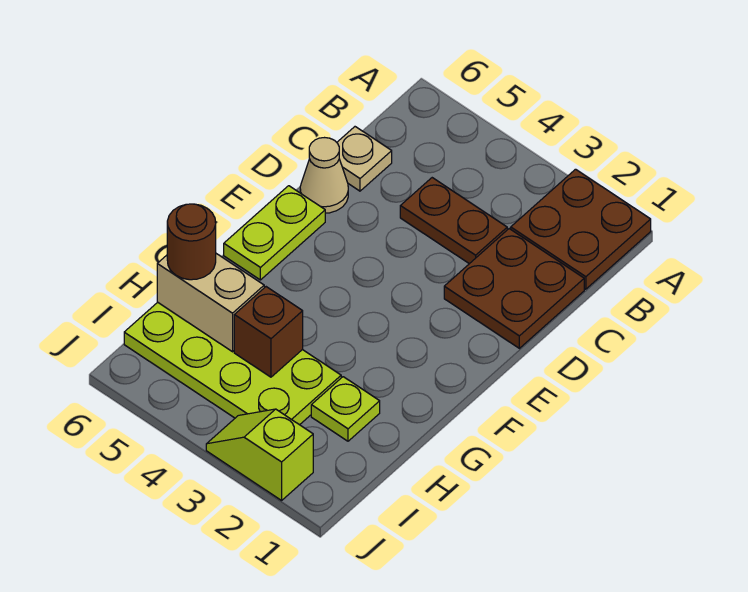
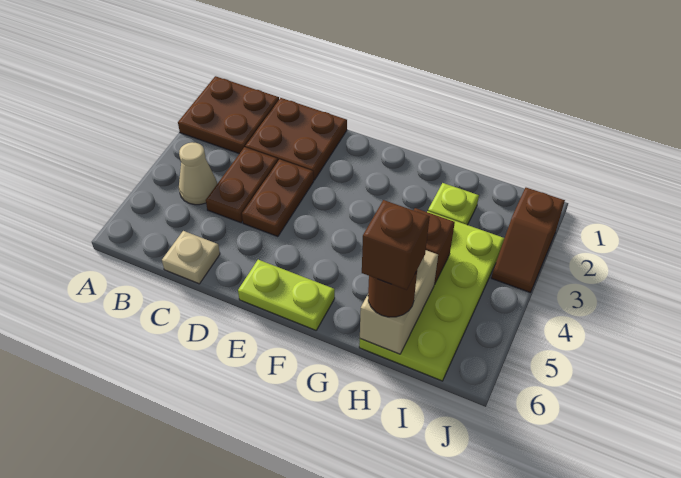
none -> brown plate D3:D4 level 1
tan cone D6 level 1 -> tan cone B4 level 1
none -> brown brick H6 level 4
lime slope J2:J3 level 1 top 2 -> brown slope J2:J3 level 1 top 2

